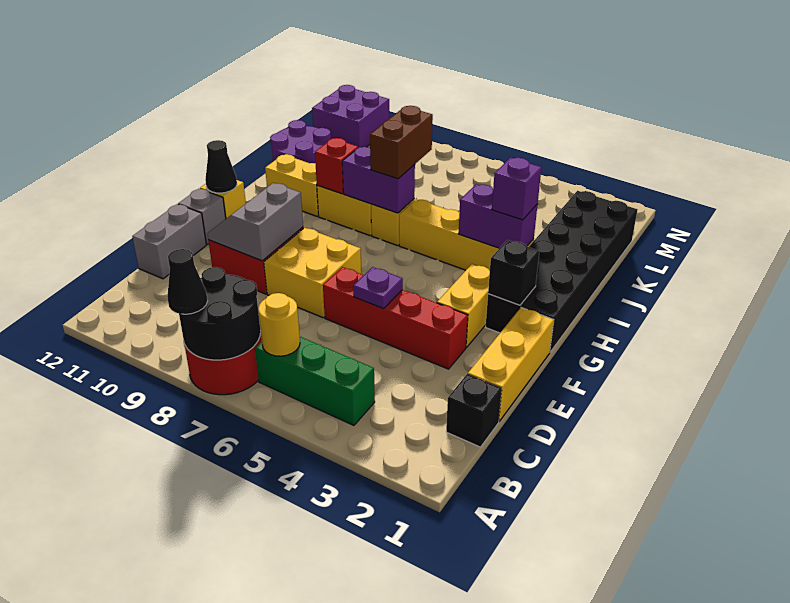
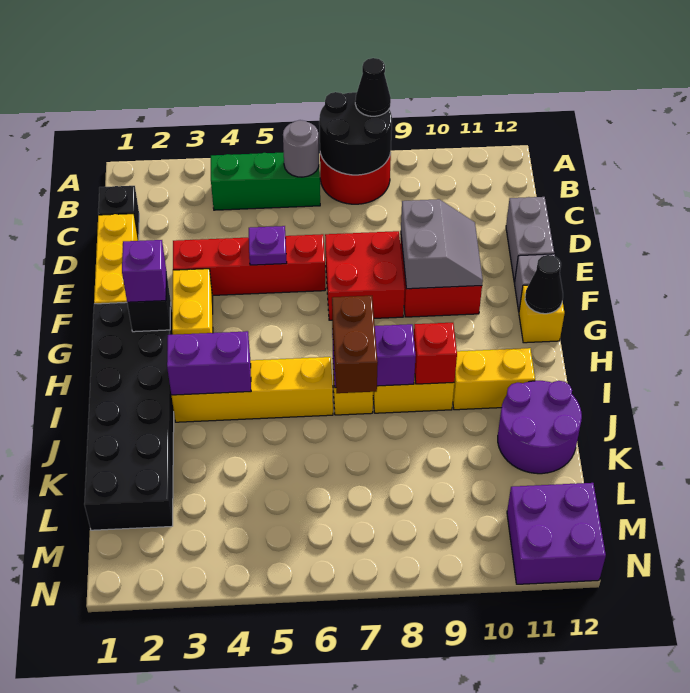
yellow round brick B6 level 2 -> grey round brick B6 level 2
yellow brick E7:F8 level 1 -> red brick E7:F8 level 1
purple brick I3 level 3 -> purple brick G2 level 3

